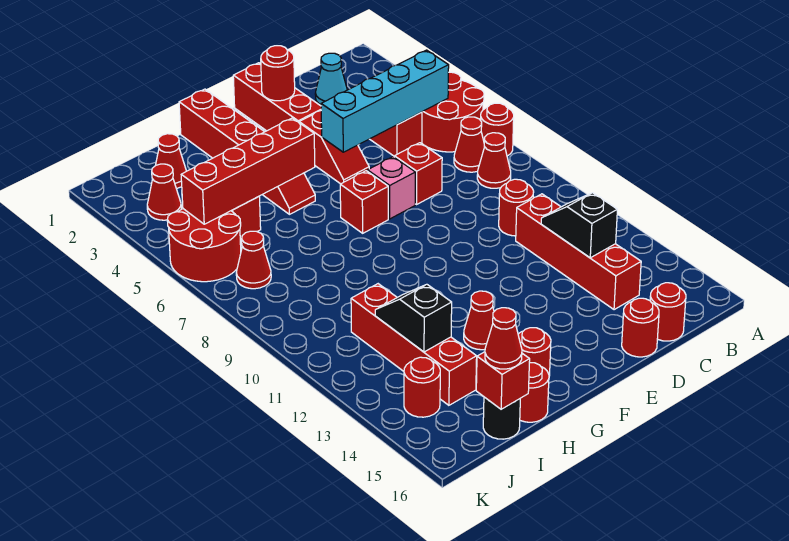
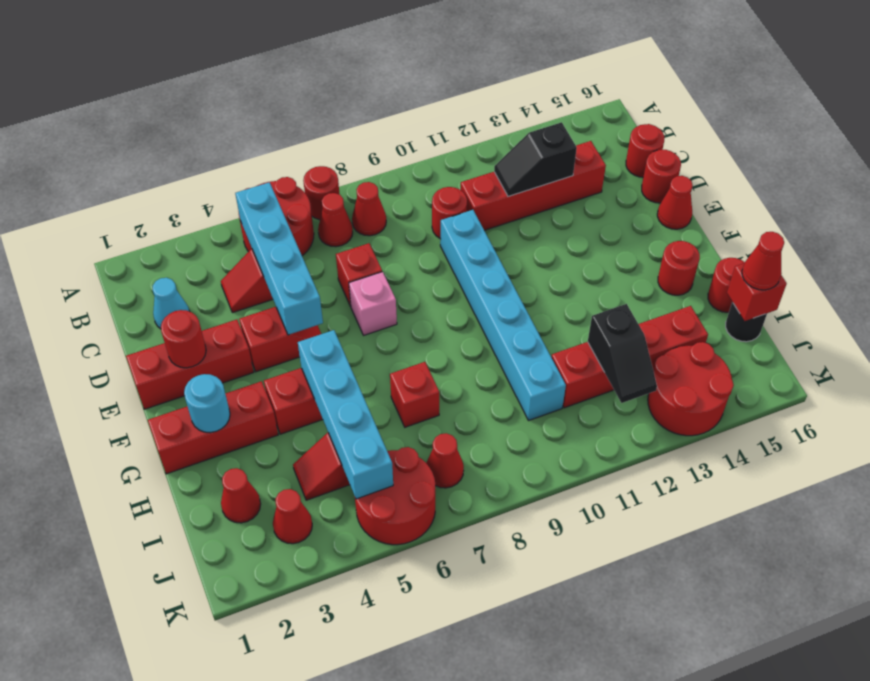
none -> cyan brick D10:I10 level 1
red brick F7 level 1 -> red brick H7 level 1
none -> cyan round brick G2 level 2
red brick G5:J5 level 2 -> cyan brick G5:J5 level 2
red cone G13 level 1 -> red cone E16 level 1
black slope I12:I13 level 2 top 13 -> black slope I12:J12 level 2 top I
red round brick J14 level 1 -> red round brick J13:K14 level 1

